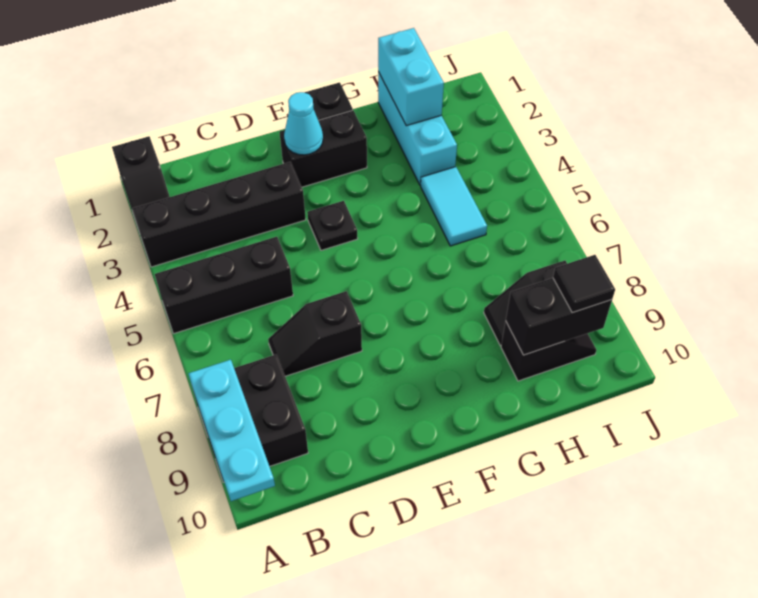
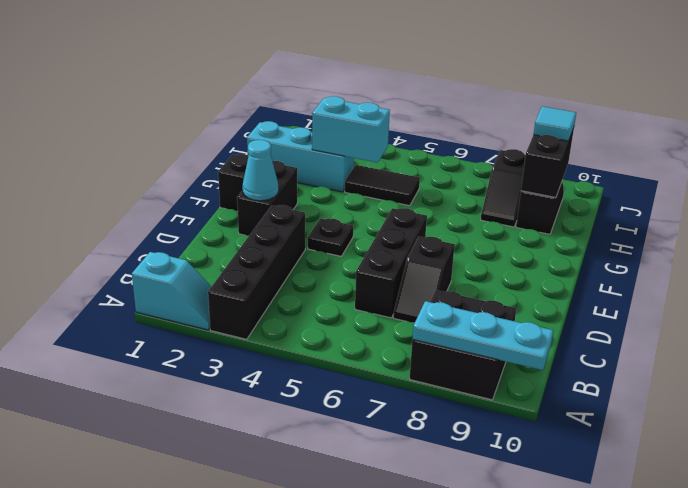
black slope A1:A2 level 1 top 1 -> cyan slope A1:A2 level 1 top 1
black brick A5:C5 level 1 -> black brick C6:E6 level 1
cyan brick H1:H2 level 2 -> cyan brick H3:H4 level 2
cyan tile H4:H5 level 1 -> black tile H4:H5 level 1
black tile I9 level 3 -> cyan tile I9 level 3

